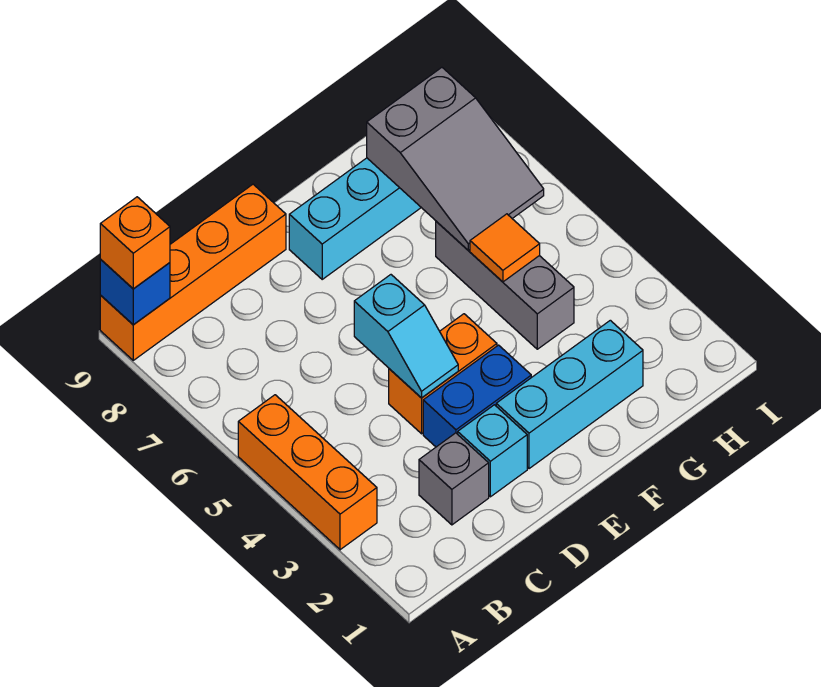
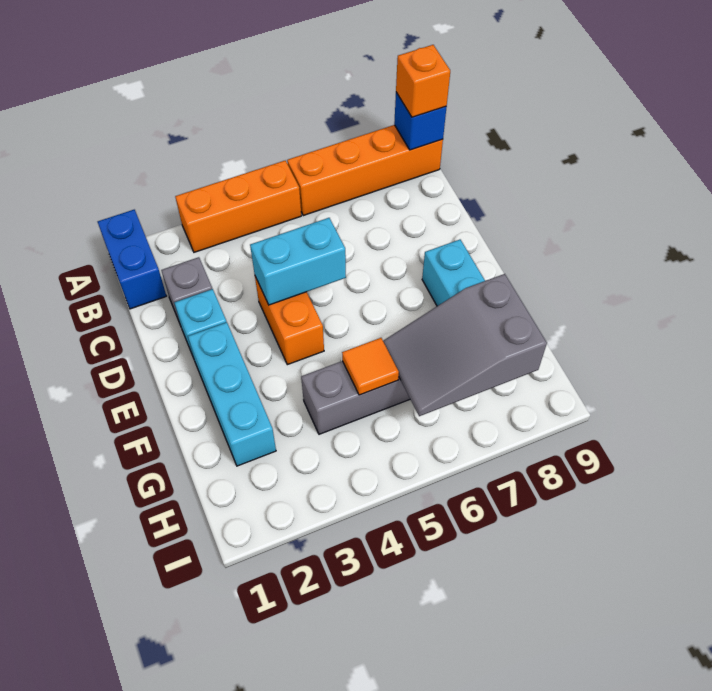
orange brick A9:D9 level 1 -> orange brick A6:A9 level 1
blue brick D3:E3 level 1 -> blue brick A1:B1 level 1
cyan slope D4:D5 level 2 top 5 -> cyan brick D4:D5 level 2

